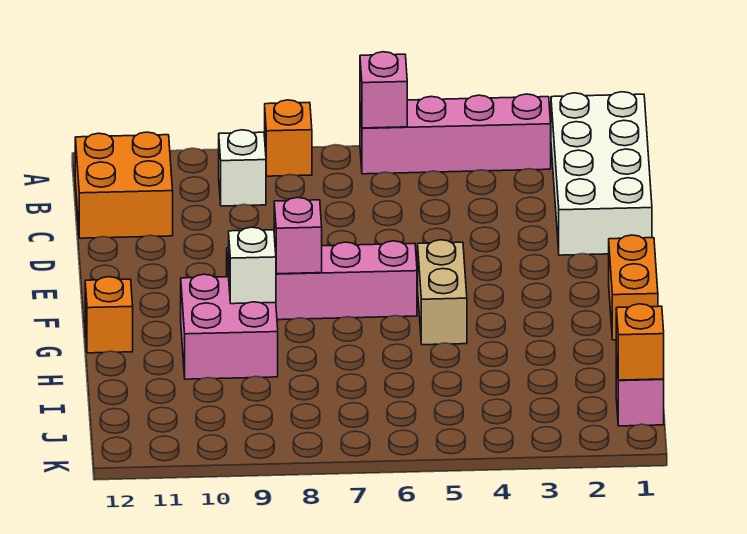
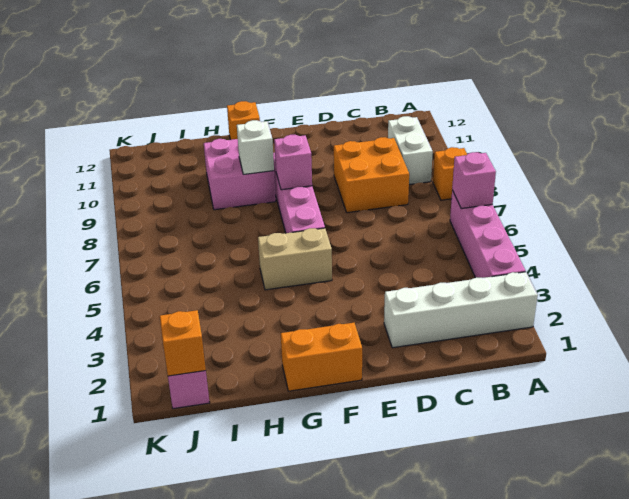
white brick A1:D2 level 1 -> white brick A2:D2 level 1
white brick B9 level 1 -> white brick B9:B10 level 1
orange brick B11:C12 level 1 -> orange brick C8:D9 level 1

